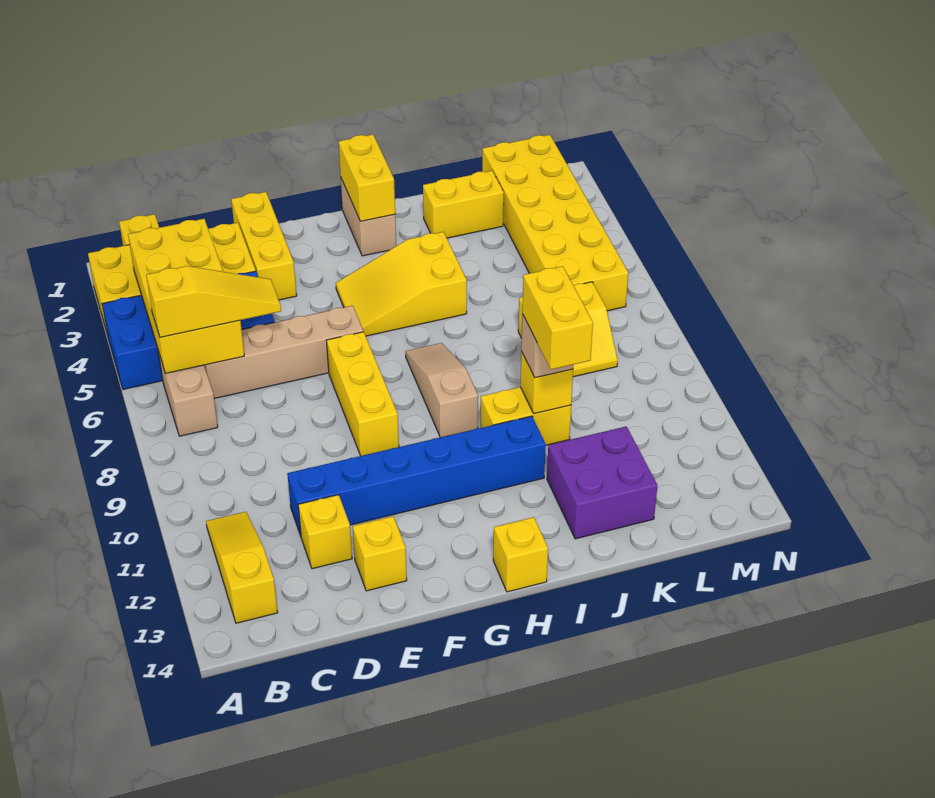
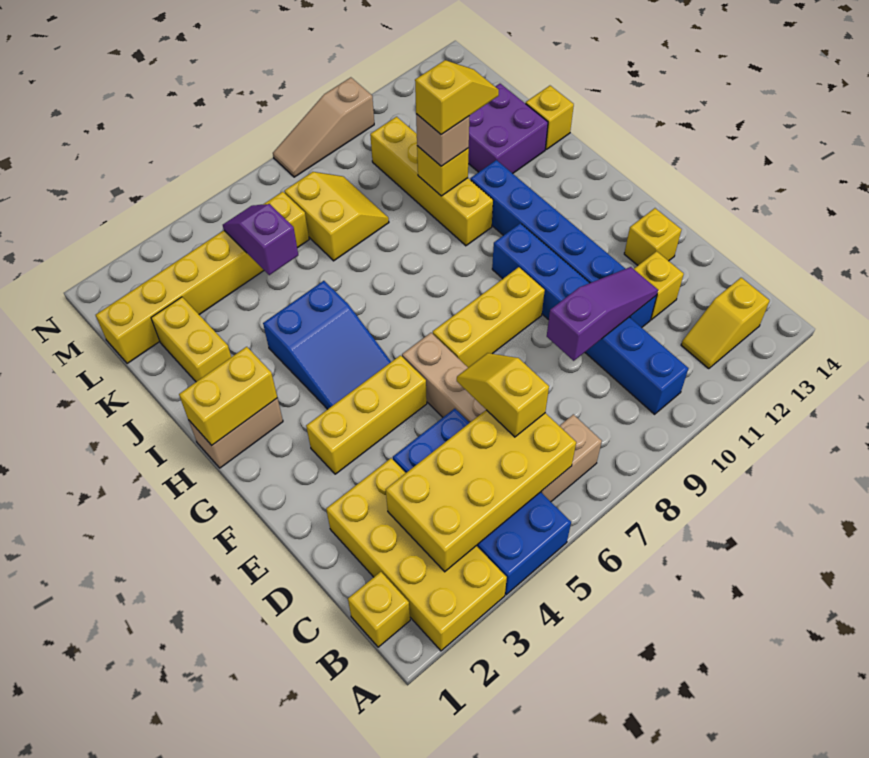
yellow slope B6:D6 level 3 top B -> yellow slope C6:D6 level 3 top C
none -> blue brick B10:G10 level 1
yellow slope B11:B13 level 1 top 13 -> yellow slope B12:B13 level 1 top 13
none -> purple slope D9:D11 level 2 top 9
yellow brick E1:E3 level 1 -> yellow brick F3:F5 level 1
yellow slope G4:I5 level 1 top I -> blue slope G4:I5 level 1 top I
tan slope H7:H9 level 1 top 9 -> tan slope N8:N10 level 1 top 10
yellow brick H14 level 1 -> yellow brick J14 level 1
yellow brick I10:J10 level 1 -> yellow brick I10:L10 level 1
yellow brick J10:J11 level 4 -> yellow slope J10:J11 level 4 top 10
none -> purple slope K5:L5 level 2 top K
yellow brick L1:M6 level 1 -> yellow brick L1:L6 level 1

